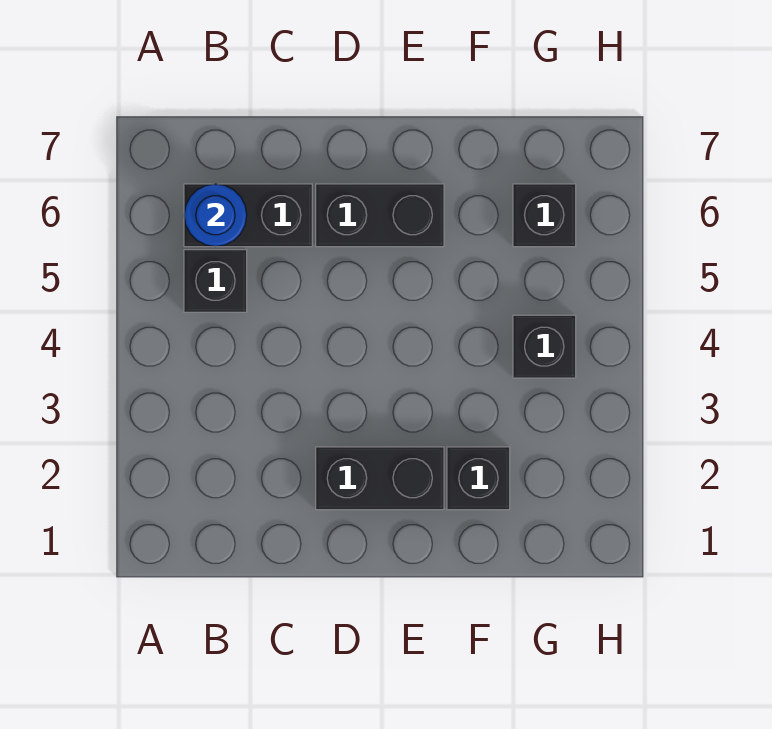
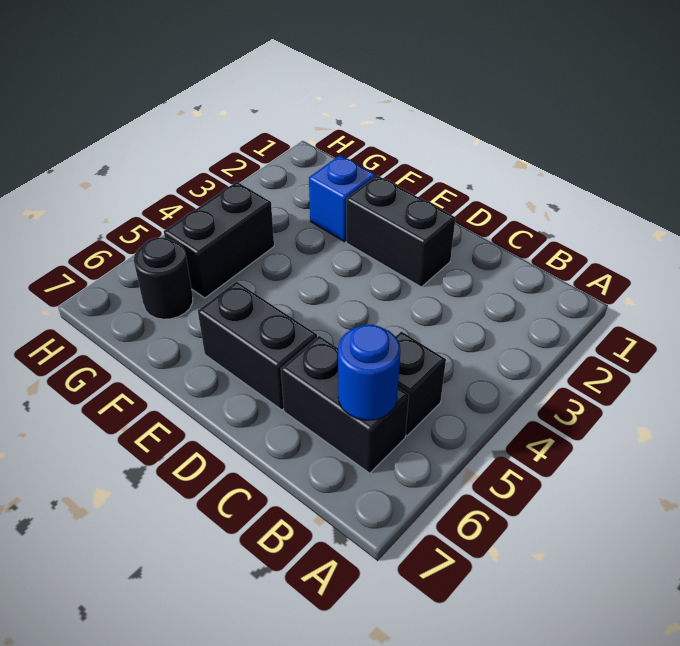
black brick F2 level 1 -> blue brick F2 level 1
black brick G4 level 1 -> black brick G4:G5 level 1
black brick G6 level 1 -> black round brick G6 level 1

